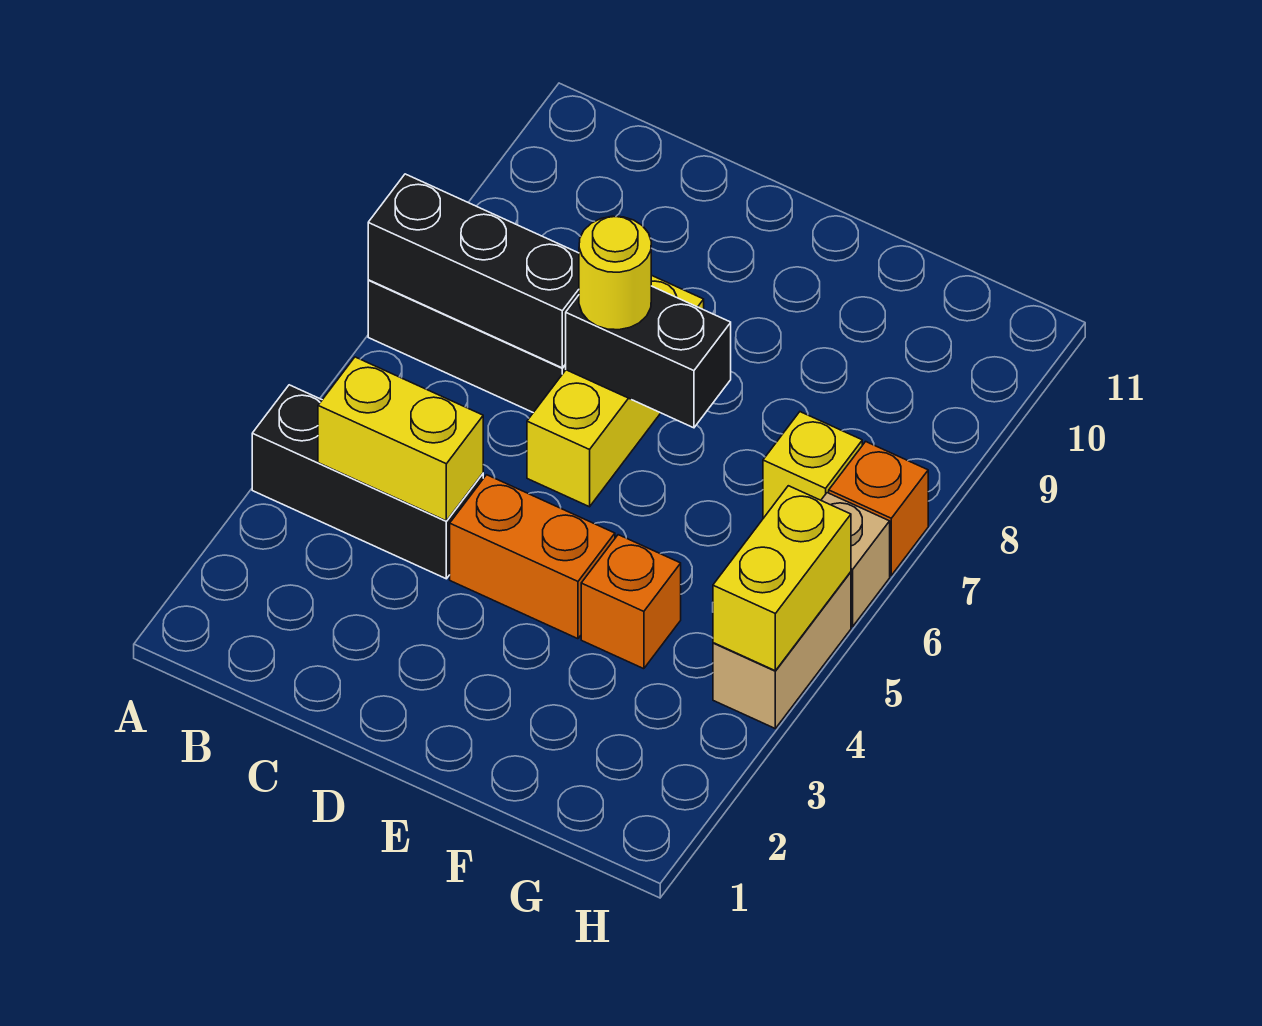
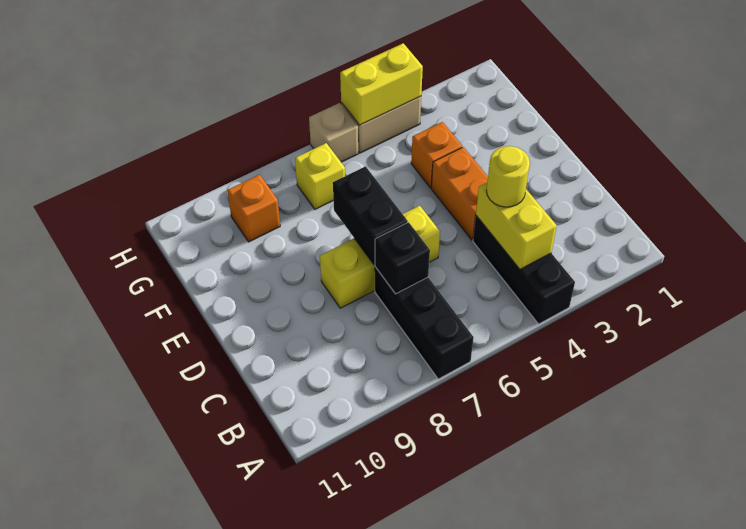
black brick A7:C7 level 2 -> black brick C7 level 2
yellow round brick D7 level 3 -> yellow round brick C4 level 3
orange brick H7 level 1 -> orange brick G9 level 1

